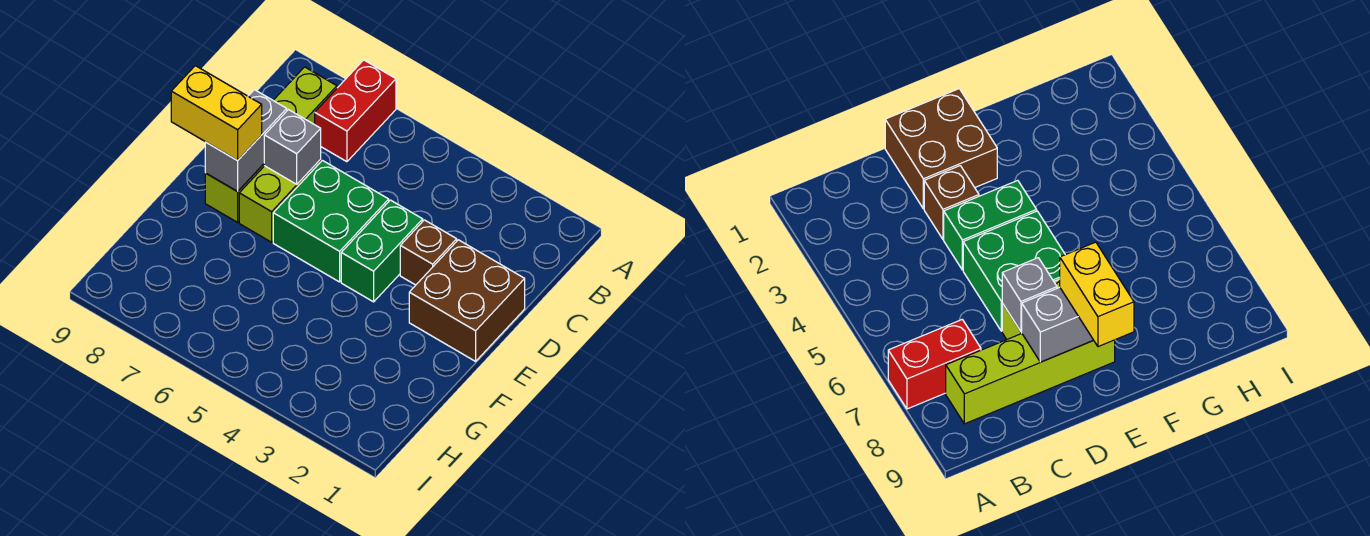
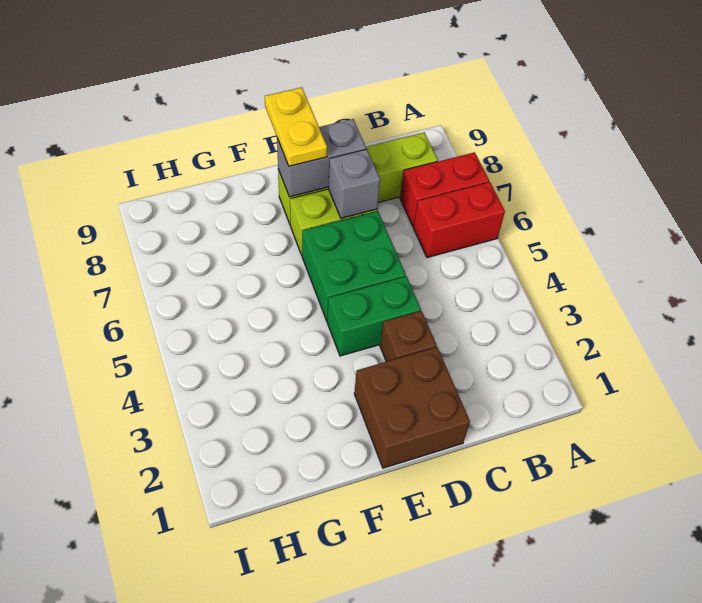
none -> red brick A6:B6 level 1
yellow brick E8:E9 level 3 -> yellow plate E8:E9 level 3

